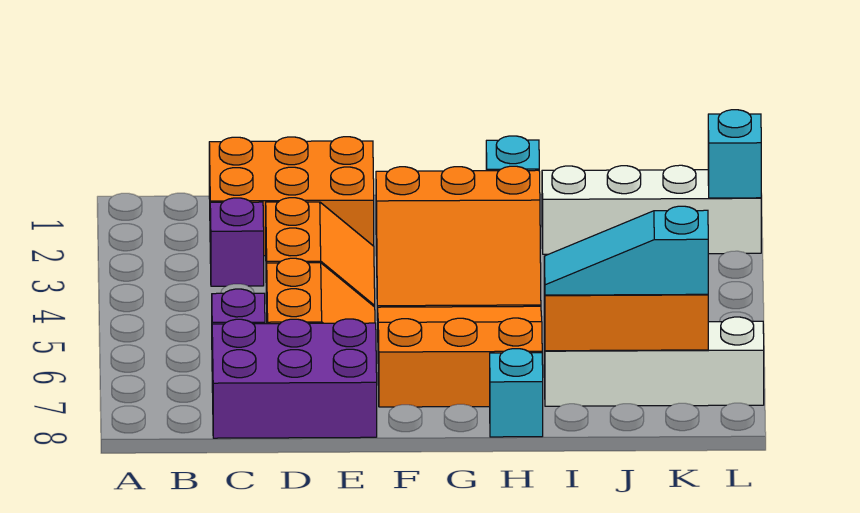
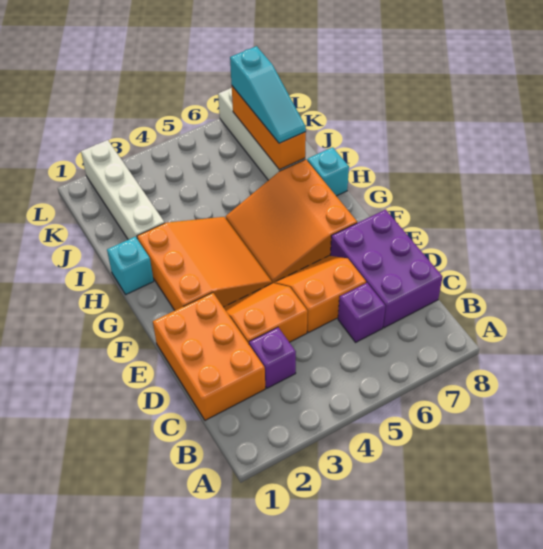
cyan brick L2 level 2 -> none

